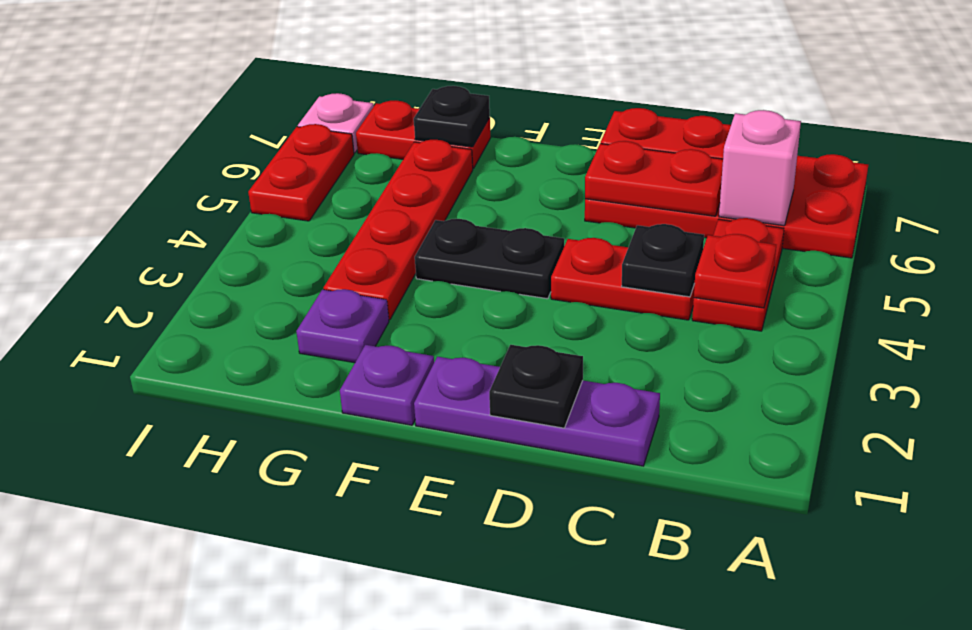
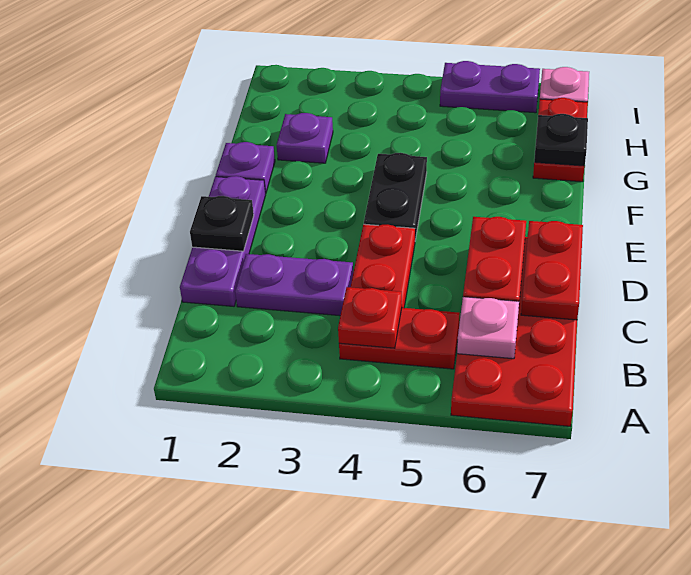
pink brick B6 level 2 -> pink plate B6 level 2
none -> purple plate C2:C3 level 1
black plate C4 level 2 -> none
red plate G3:G6 level 1 -> none
red plate I5:I6 level 1 -> purple plate I5:I6 level 1

